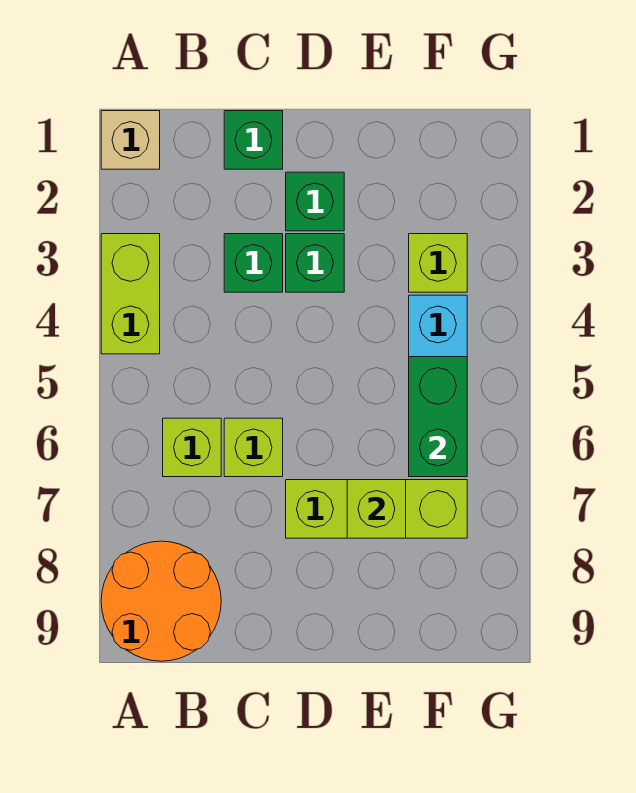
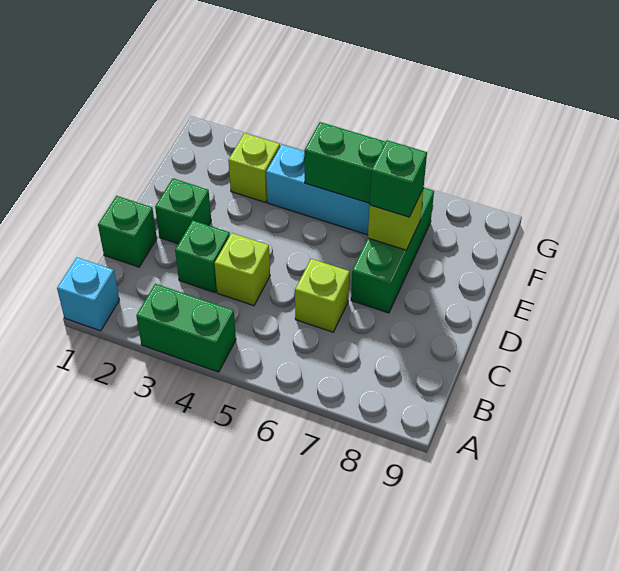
tan brick A1 level 1 -> cyan brick A1 level 1
lime brick A3:A4 level 1 -> green brick A3:A4 level 1
orange round brick A8:B9 level 1 -> none
lime brick B6 level 1 -> lime brick C4 level 1
green brick D3 level 1 -> green brick E7 level 3
lime brick D7:F7 level 1 -> green brick D7:F7 level 1

